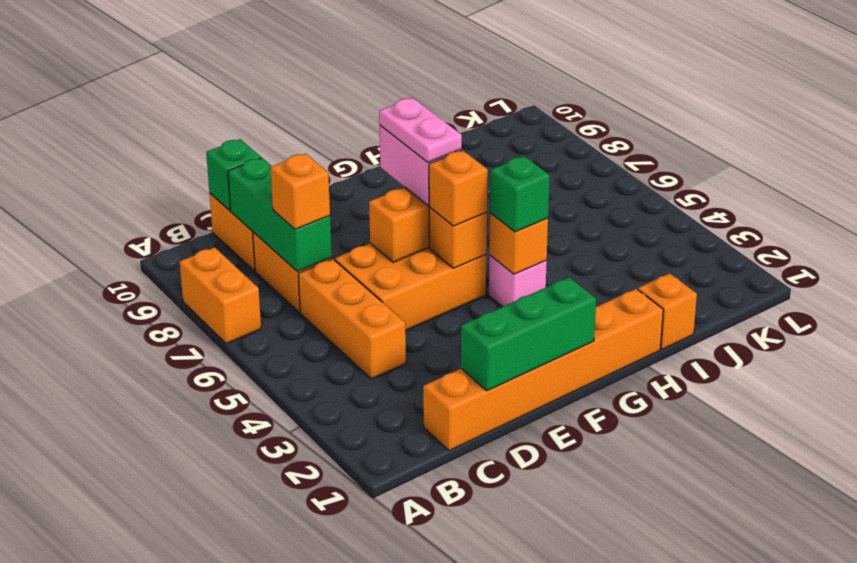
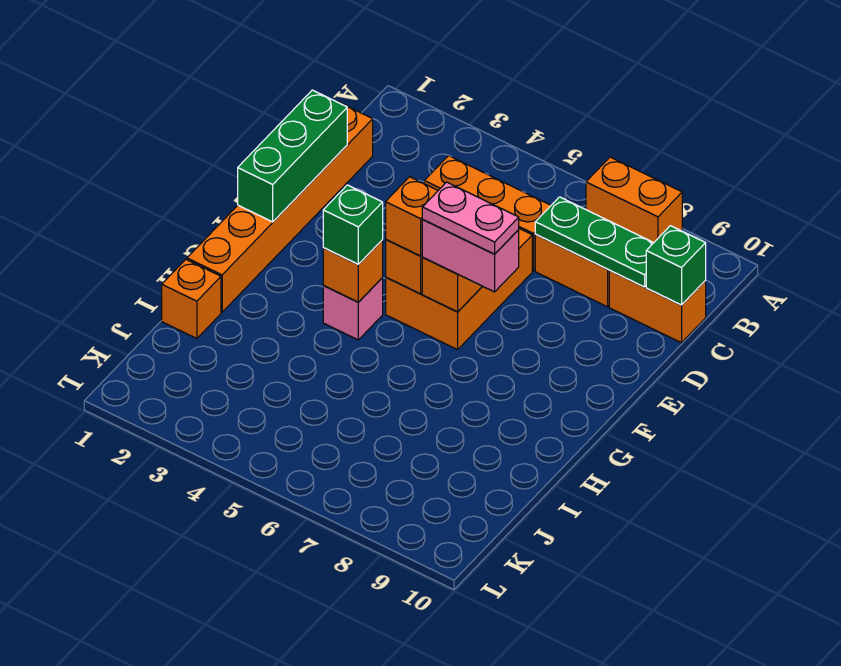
green brick C7:C9 level 2 -> green plate C7:C9 level 2
orange brick C7 level 3 -> none

